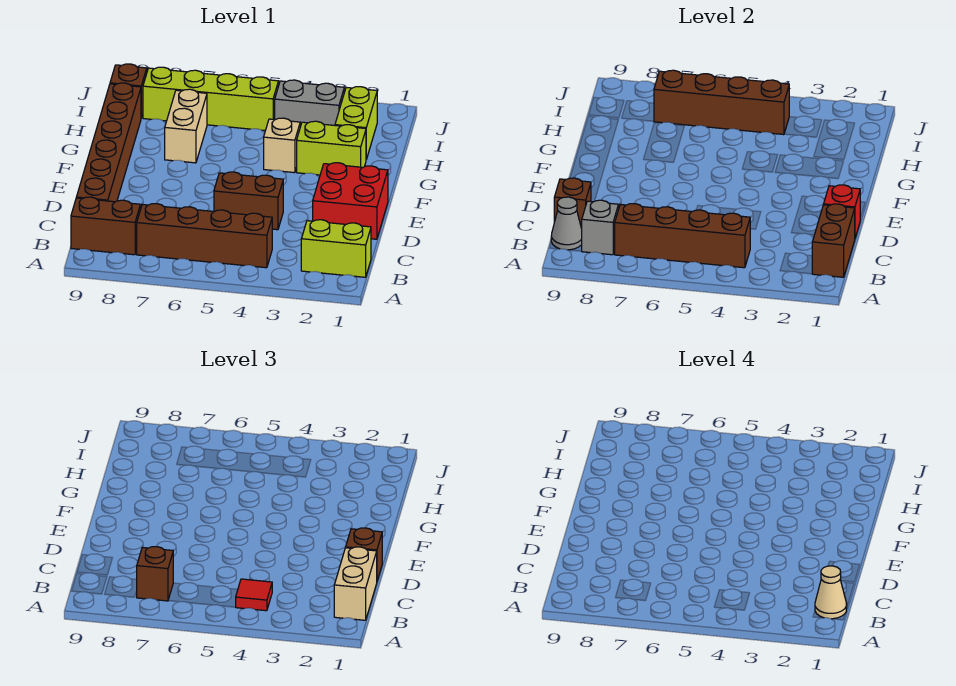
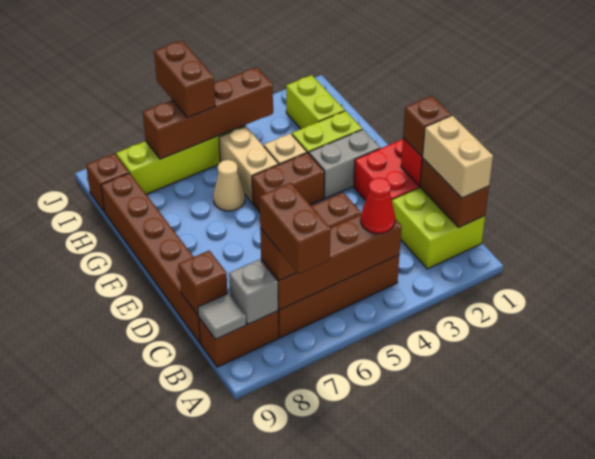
none -> brown brick A7:B7 level 4
lime brick B1:B2 level 1 -> lime brick B1:C2 level 1
tan cone B1 level 4 -> tan cone G6 level 1
red tile B4 level 3 -> red cone B4 level 3
grey cone B9 level 2 -> grey tile B9 level 2
none -> brown brick F4:F5 level 1
tan brick G7:H7 level 1 -> tan brick G5:H5 level 1
grey brick I3:I4 level 1 -> grey brick F2:F3 level 1
none -> brown brick I6:J6 level 3

